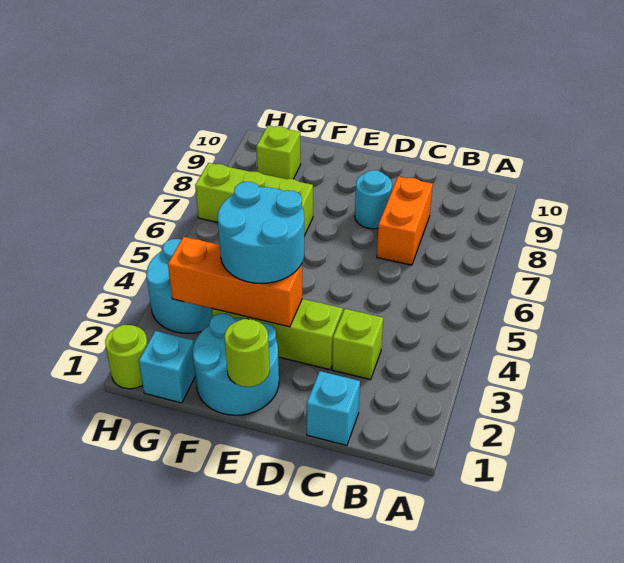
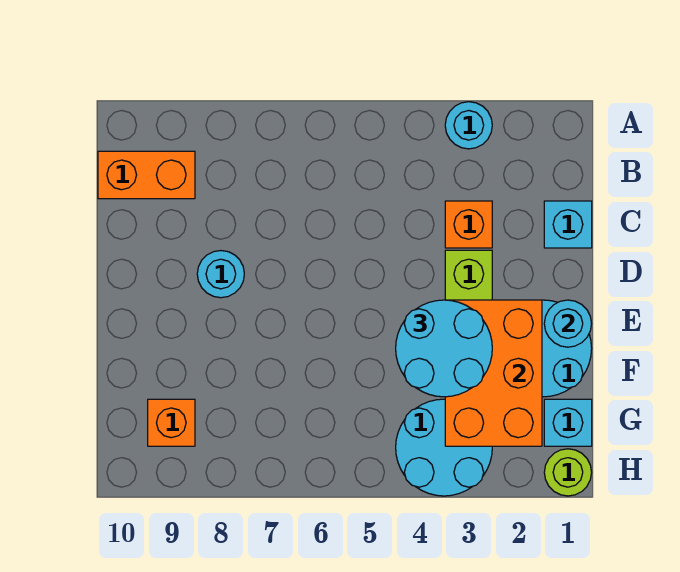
none -> cyan round brick A3 level 1
lime brick C3 level 1 -> orange brick C3 level 1
orange brick C7:C8 level 1 -> orange brick B9:B10 level 1
lime round brick E1 level 2 -> cyan round brick E1 level 2
orange brick E3:G3 level 2 -> orange brick E2:G3 level 2
lime brick F7:H7 level 1 -> none
lime brick G9 level 1 -> orange brick G9 level 1

